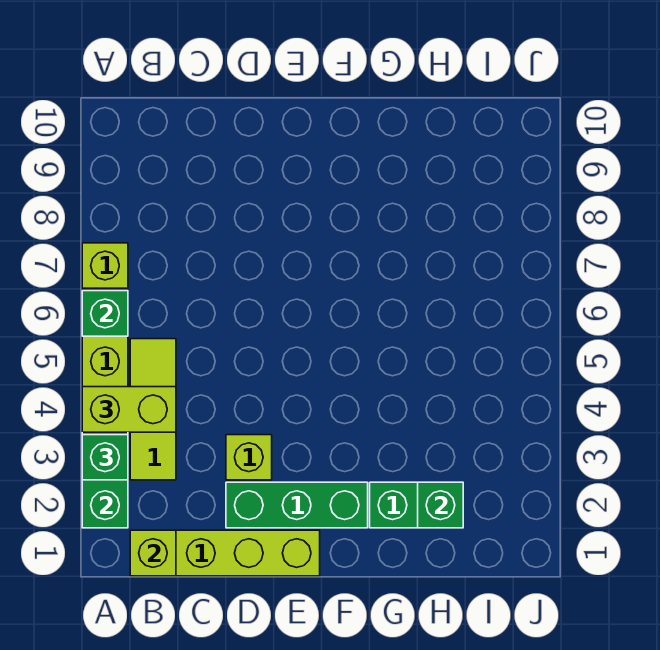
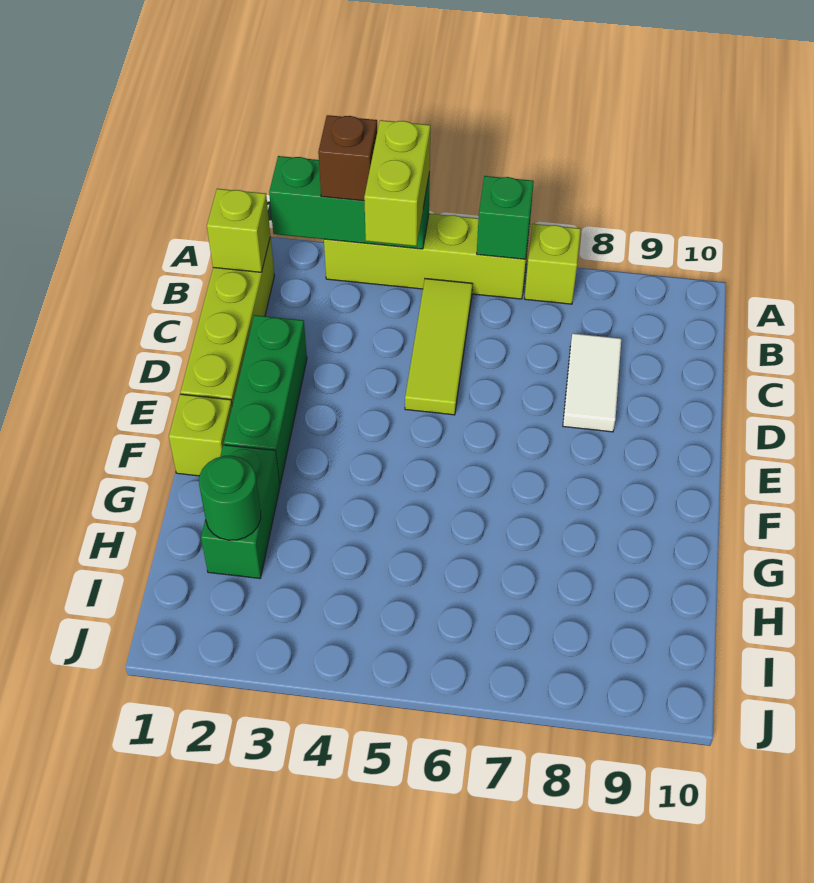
green brick A3 level 3 -> brown brick A3 level 3
lime tile B3:B5 level 1 -> lime tile B5:D5 level 1
none -> white tile C8:D8 level 1
lime brick D3 level 1 -> lime brick F1 level 1
green brick H2 level 2 -> green round brick H2 level 2

